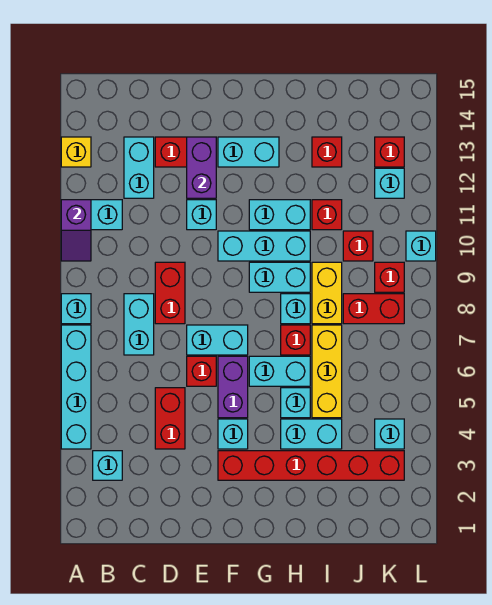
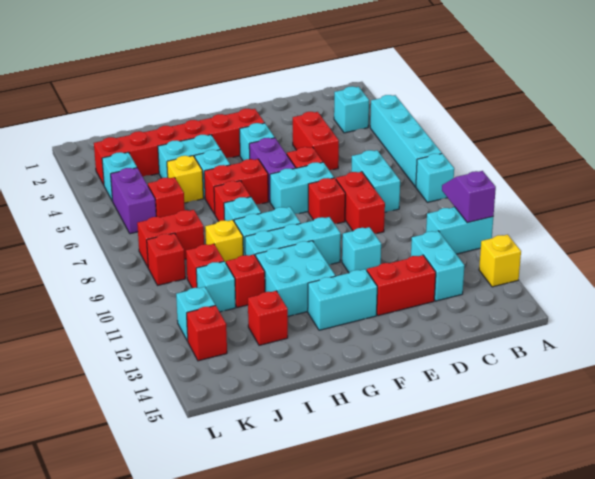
none -> red brick E8 level 1
purple brick E12:E13 level 2 -> purple brick K5:K6 level 1
cyan brick G6:H6 level 1 -> red brick G6:H6 level 1
cyan brick G11:H11 level 1 -> cyan brick G11:H12 level 1
yellow brick I5:I7 level 1 -> yellow brick I5 level 1
yellow brick I8:I9 level 1 -> yellow brick I9 level 1
none -> red brick J6 level 1
cyan brick L10 level 1 -> cyan brick J11 level 1

